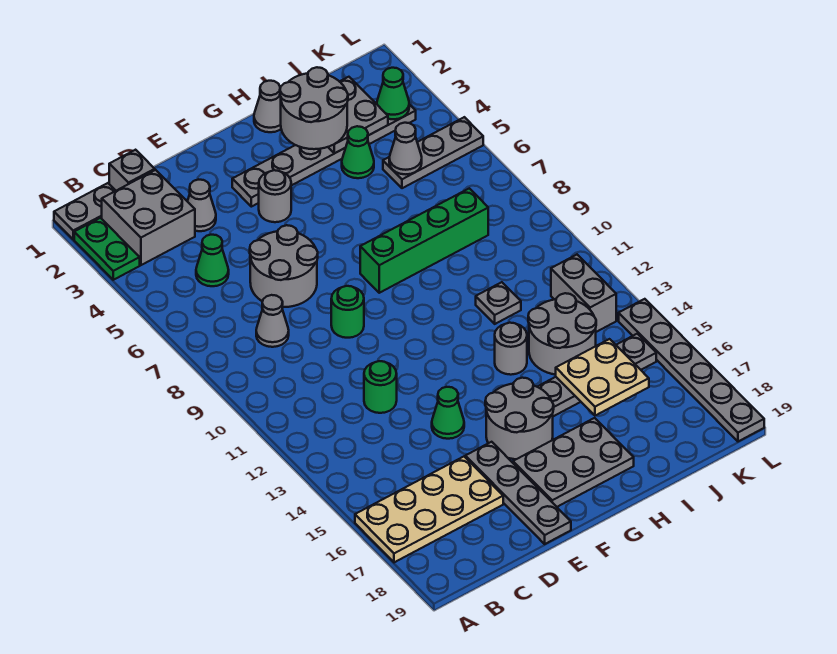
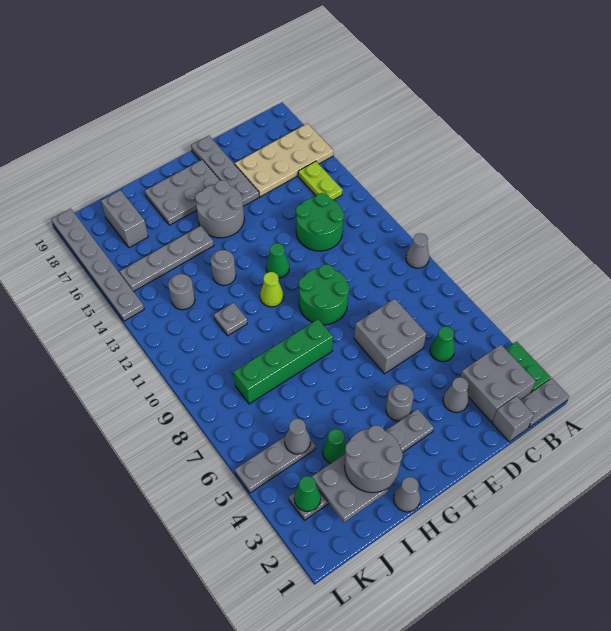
none -> lime plate B14:B15 level 1
grey cone C8 level 1 -> grey cone A9 level 1
grey round brick D6:E7 level 1 -> grey brick D6:E7 level 1
green round brick D12 level 1 -> green round brick C12:D13 level 1
green round brick E9 level 1 -> green round brick E9:F10 level 1
green cone E14 level 1 -> green cone F12 level 1
none -> lime cone G11 level 1
grey round brick I13:J14 level 1 -> grey round brick J13 level 1
tan plate I15:J16 level 2 -> none
grey brick K12:K13 level 1 -> grey brick J17:J18 level 1

